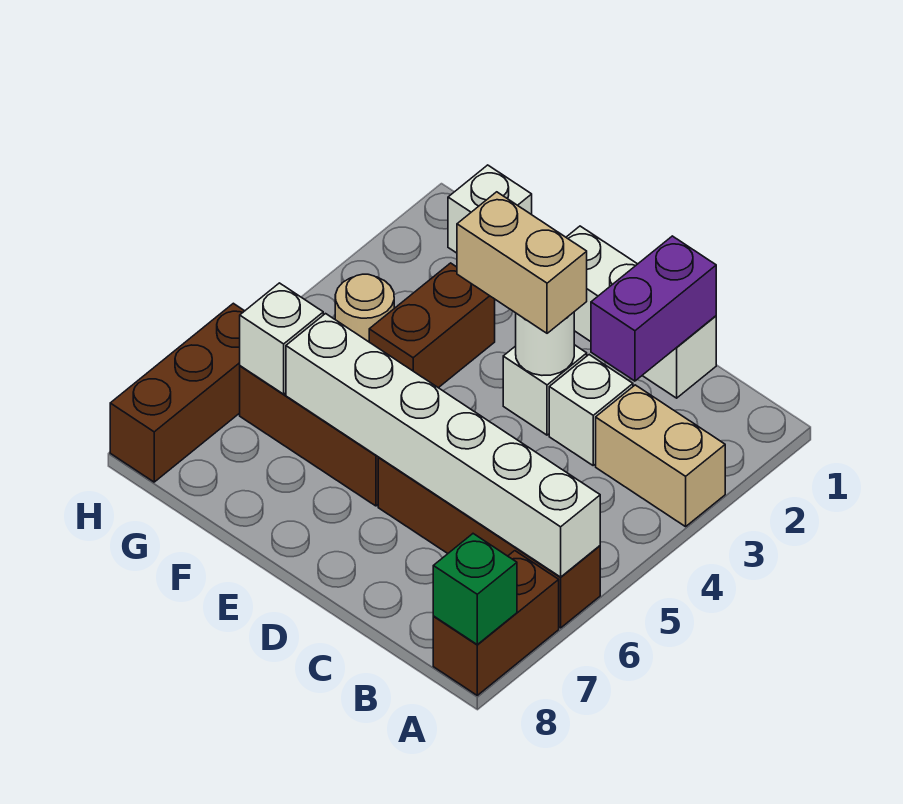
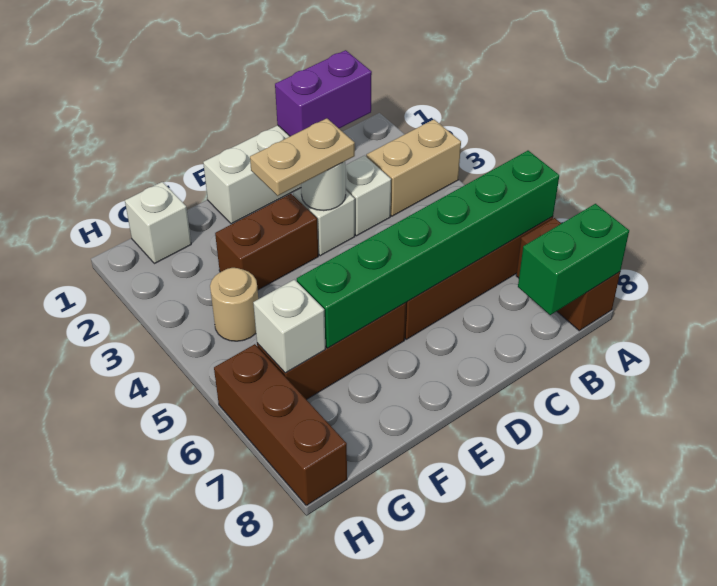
white brick A6:F6 level 2 -> green brick A6:F6 level 2
green brick A8 level 2 -> green brick A8:B8 level 2
purple brick C1:C2 level 2 -> purple brick B1:C1 level 2
tan brick D3:E3 level 3 -> tan plate D3:E3 level 3
brown brick F3:F4 level 1 -> brown brick E3:F3 level 1

